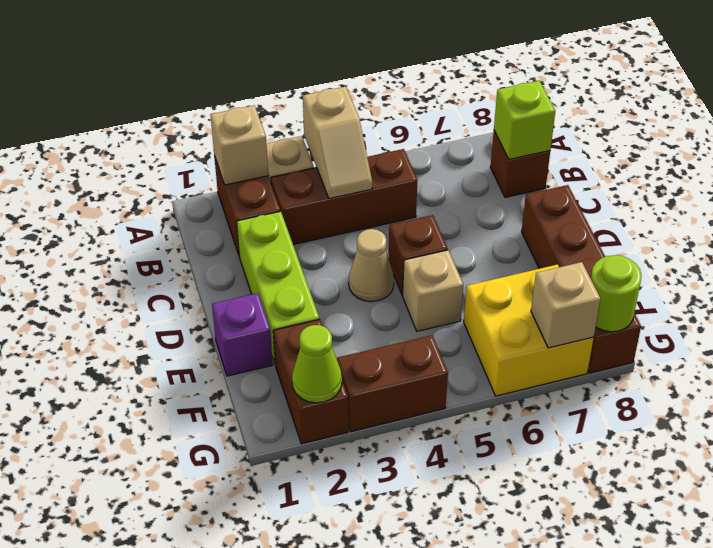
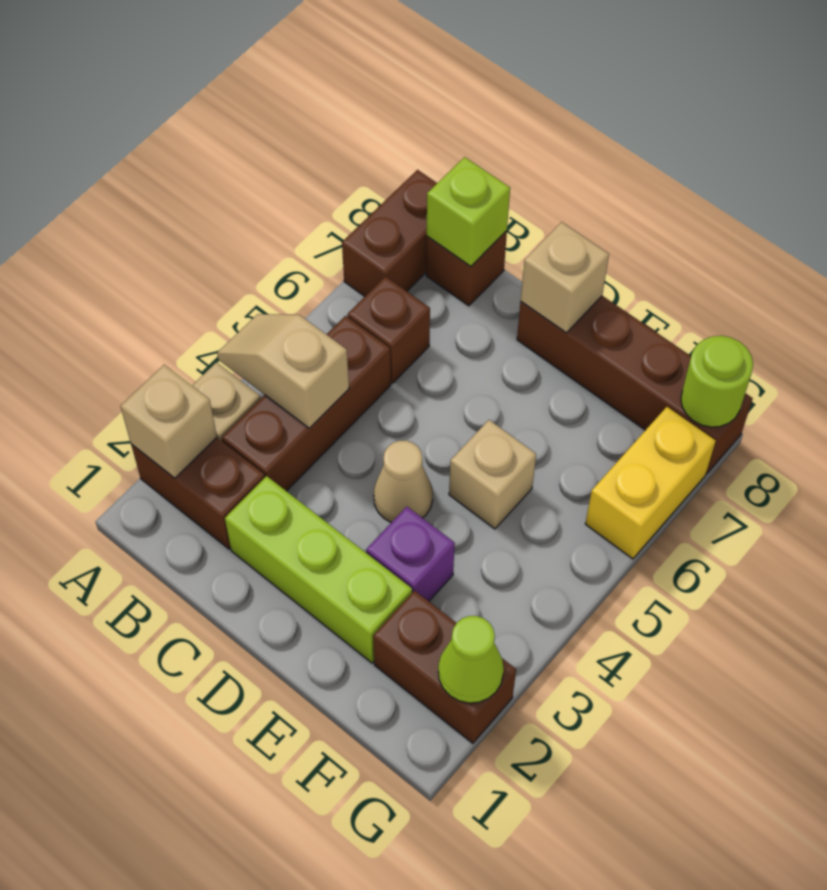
tan slope A4:B4 level 2 top A -> tan slope A4:B4 level 2 top B
brown brick D5 level 1 -> brown brick B6 level 1
purple brick E1 level 1 -> purple brick E3 level 1
yellow brick F6:G7 level 1 -> yellow brick G6:G7 level 1
brown brick G3:G4 level 1 -> brown brick A7:A8 level 1
tan brick G7 level 2 -> tan brick D8 level 2

